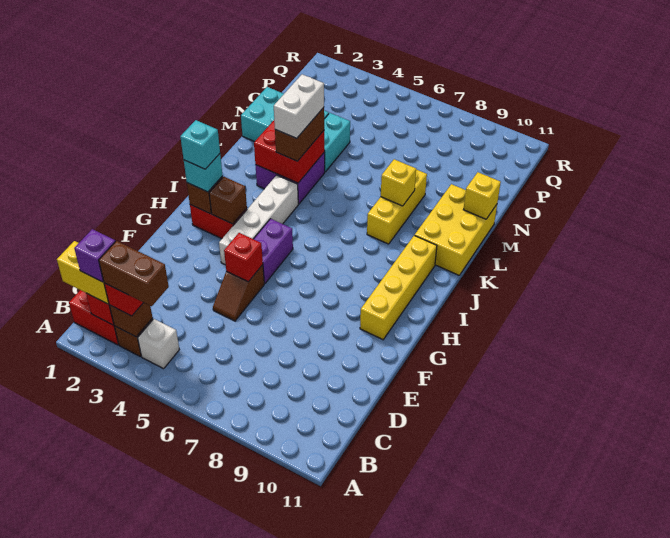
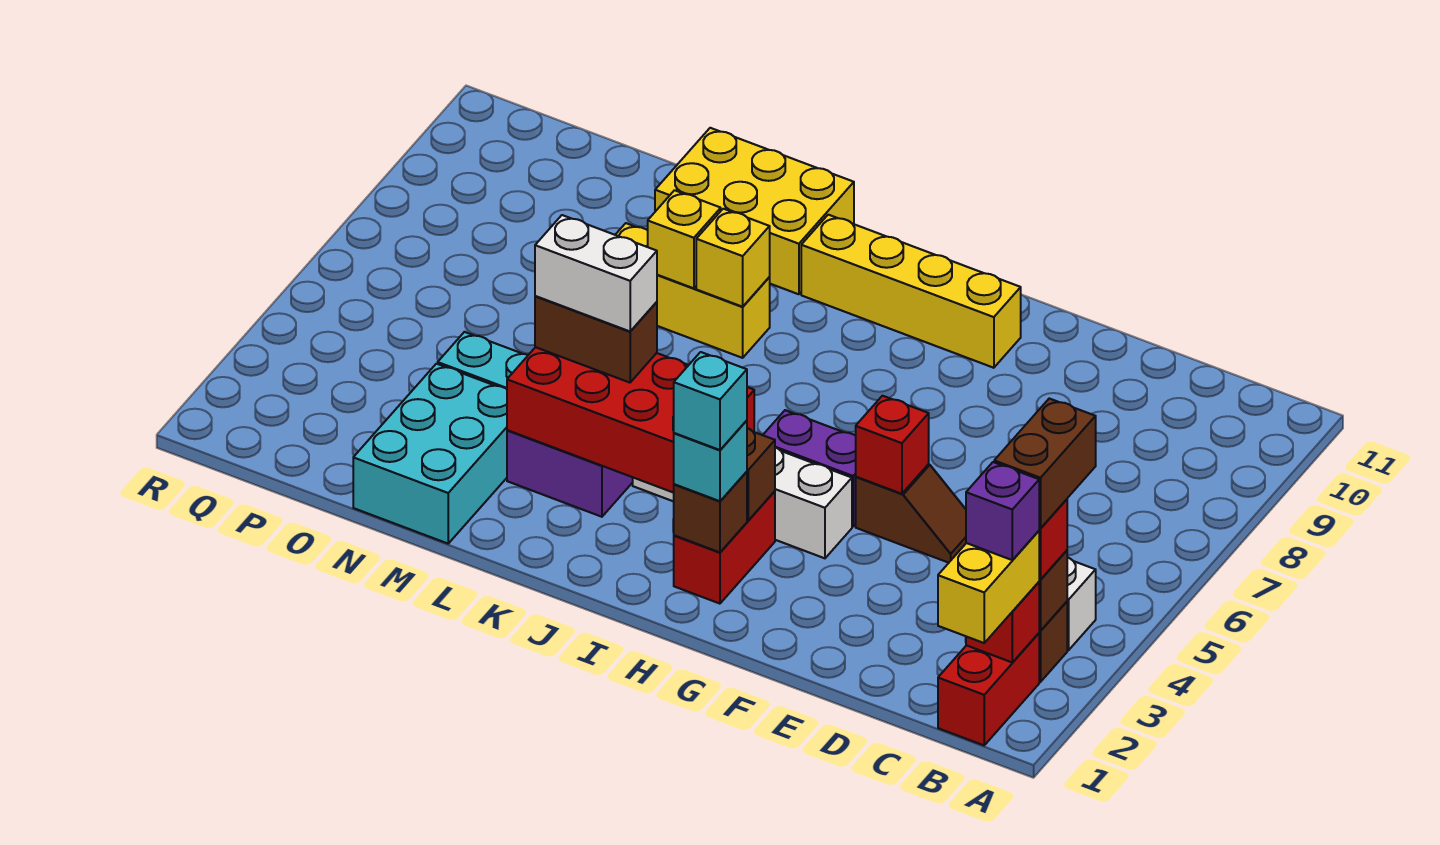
red brick K3:L4 level 2 -> red brick I3:L4 level 2
yellow brick M11 level 2 -> yellow brick K8 level 2

